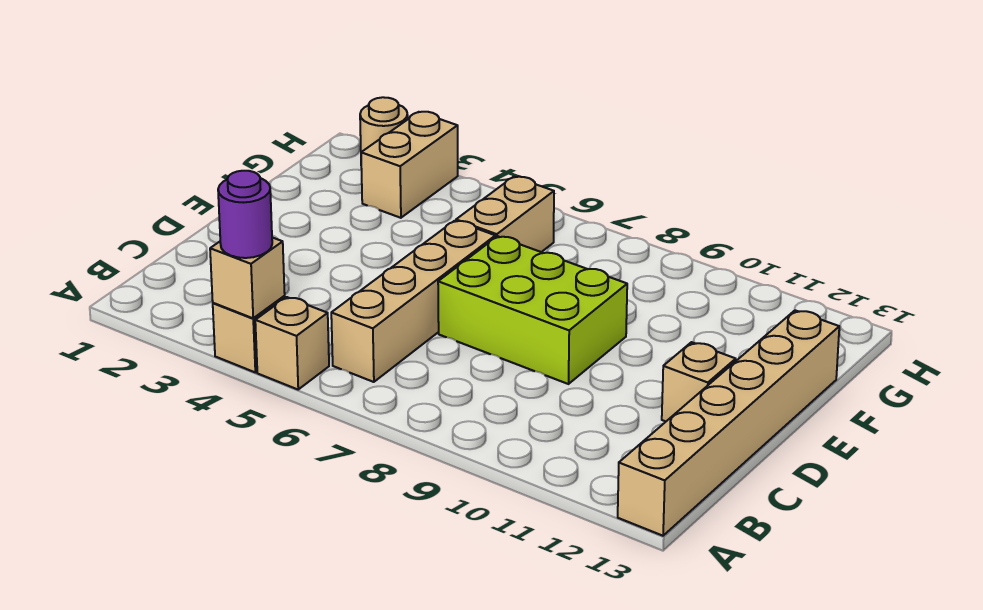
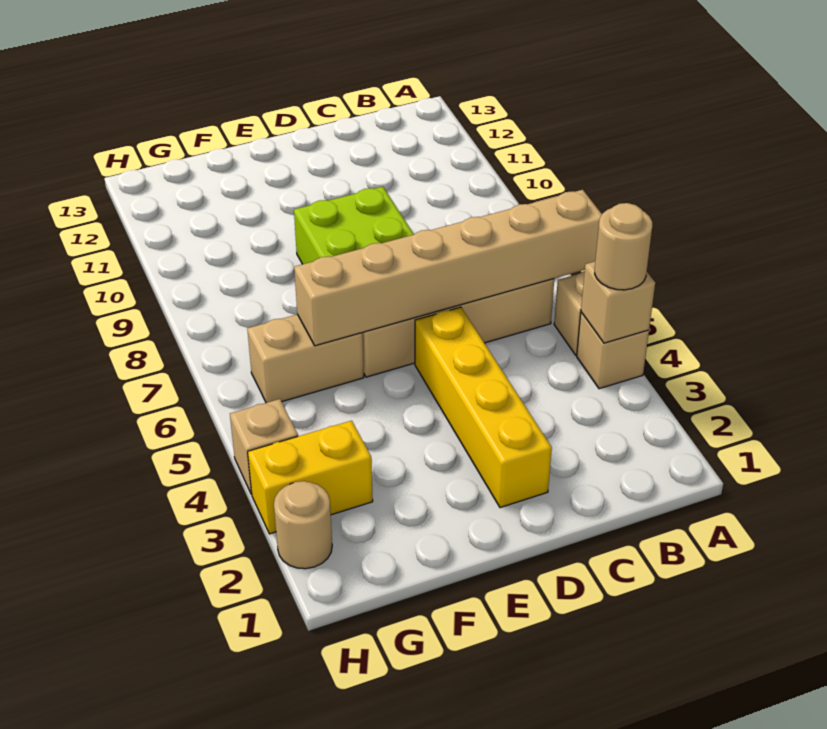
purple round brick A4 level 3 -> tan round brick A4 level 3
tan brick A13:F13 level 1 -> tan brick A6:F6 level 2
none -> yellow brick D2:D5 level 1
tan brick D12 level 1 -> tan brick H4 level 1
tan brick G3:H3 level 1 -> yellow brick G3:H3 level 1

